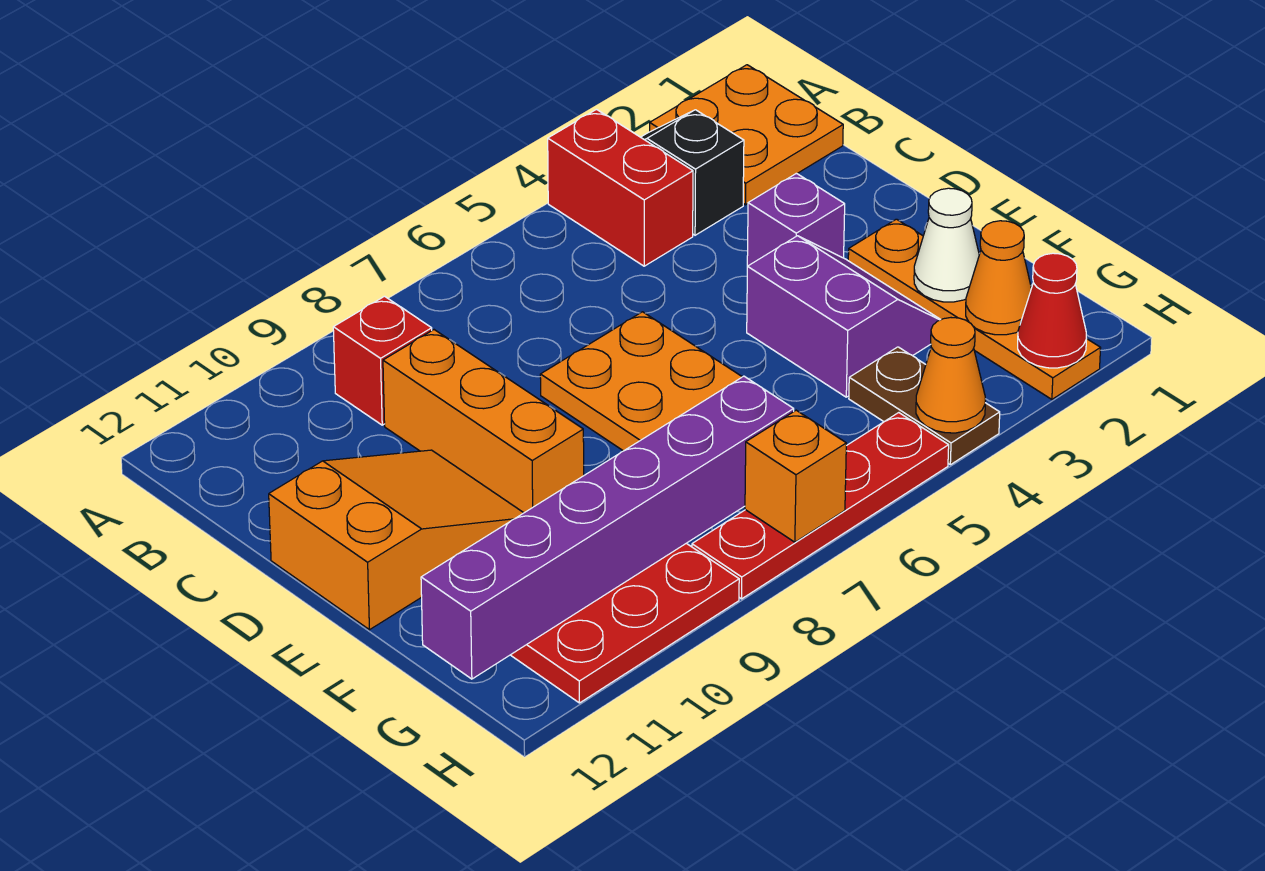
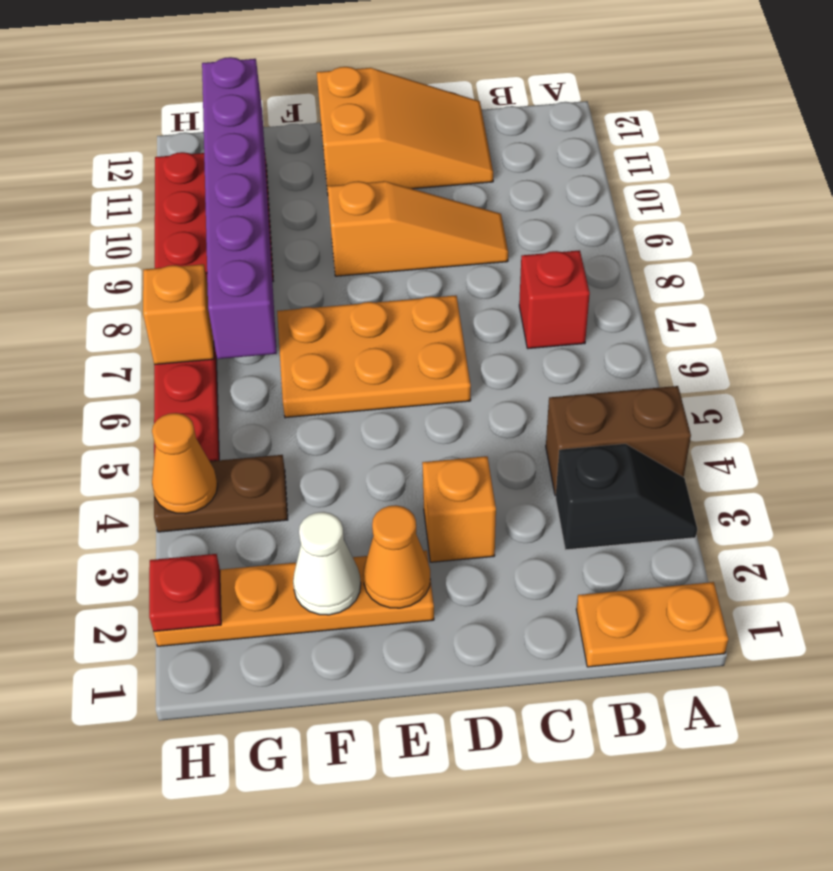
orange plate A1:B2 level 1 -> orange plate A1:B1 level 1
red brick A4:B4 level 1 -> brown brick A4:B4 level 1
red brick B9 level 1 -> red brick B7 level 1
orange brick C9:E9 level 1 -> orange slope C9:E9 level 1 top E
purple brick D3 level 1 -> orange brick D3 level 1
orange slope D10:E12 level 1 top 12 -> orange slope C11:E12 level 1 top E
purple slope E3:F4 level 1 top 4 -> none
orange cone G2 level 2 -> orange cone E2 level 2
red cone H2 level 2 -> red plate H2 level 2

